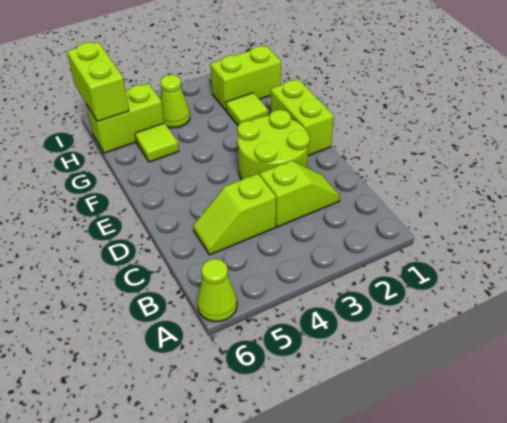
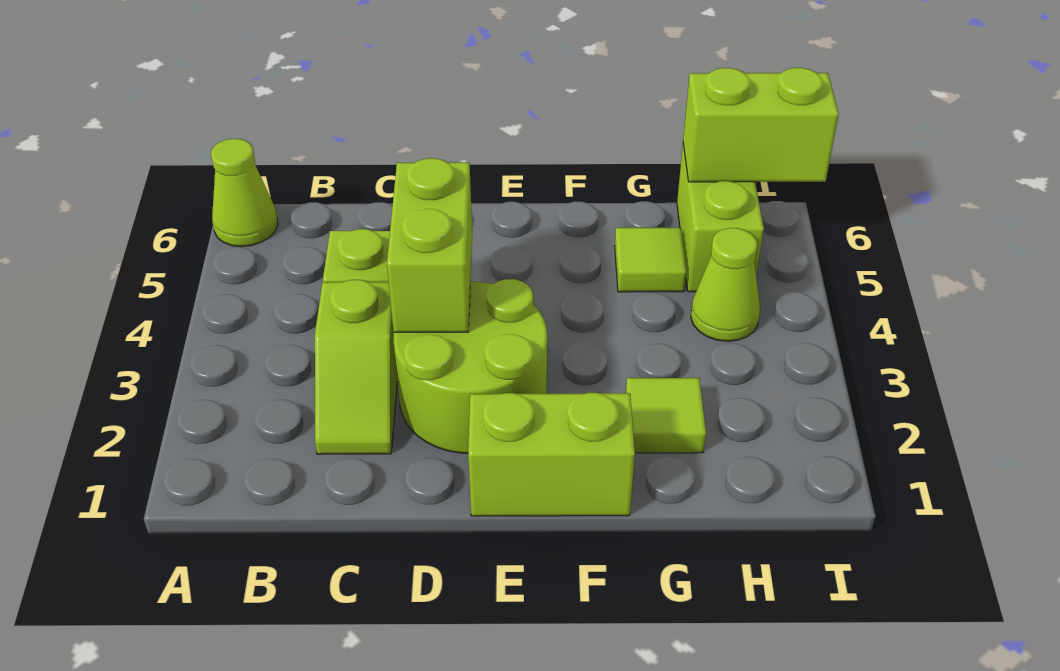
lime brick H1:H2 level 1 -> lime brick D3:D4 level 2

